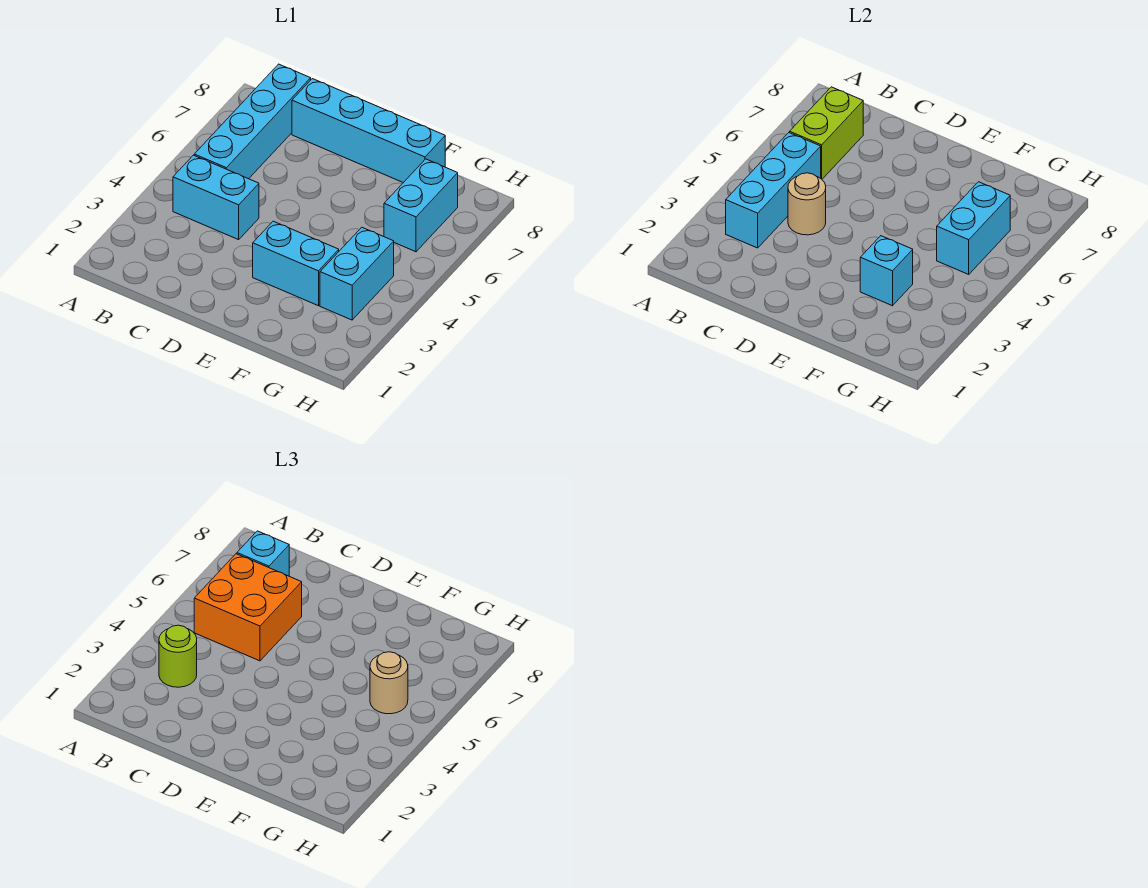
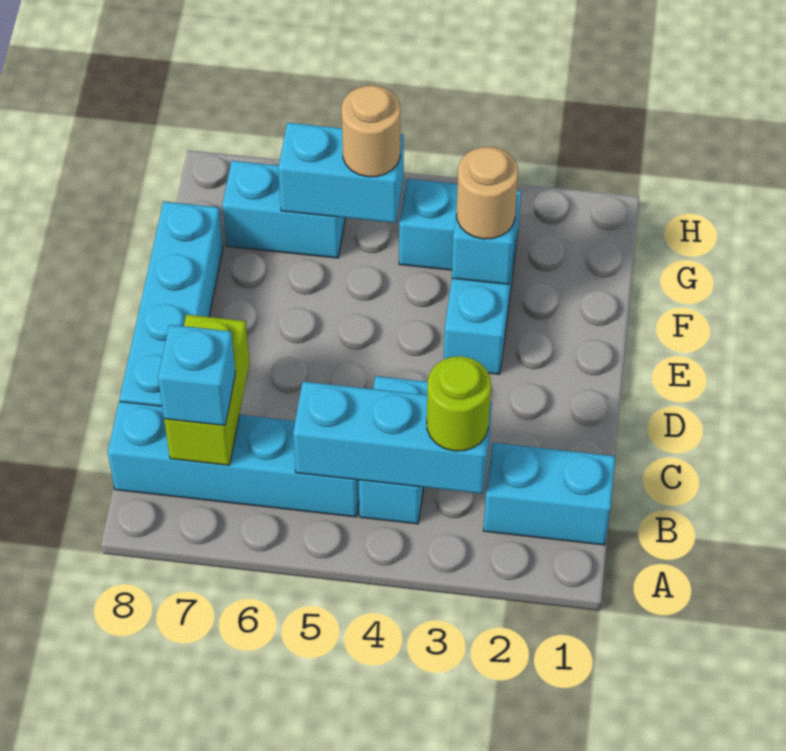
none -> cyan brick B1:B2 level 1
orange brick B5:C6 level 3 -> none
lime brick B6:B7 level 2 -> lime brick B7:C7 level 2
tan round brick C4 level 2 -> tan round brick F3 level 3

